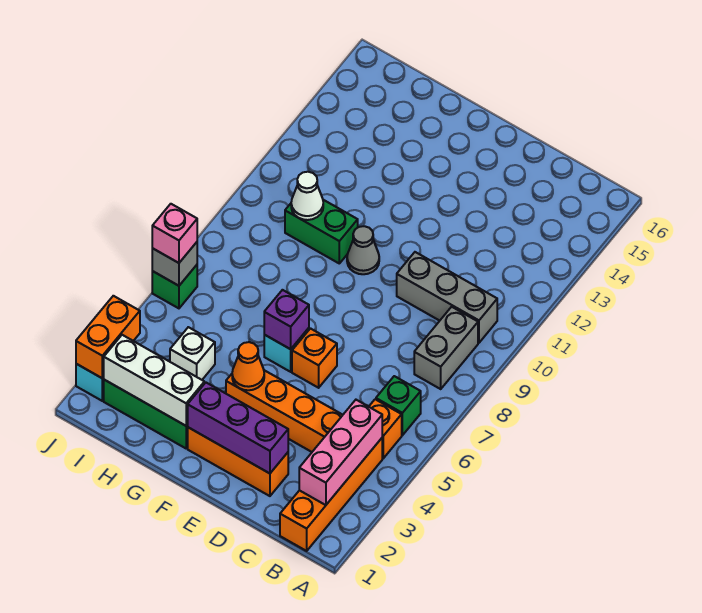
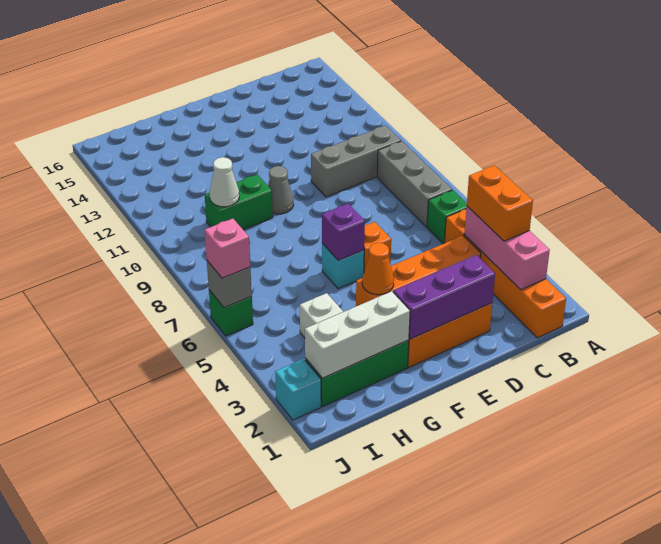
grey brick B8:B9 level 1 -> grey brick B7:B9 level 1
orange brick J2:J3 level 2 -> orange brick B3:B4 level 3

